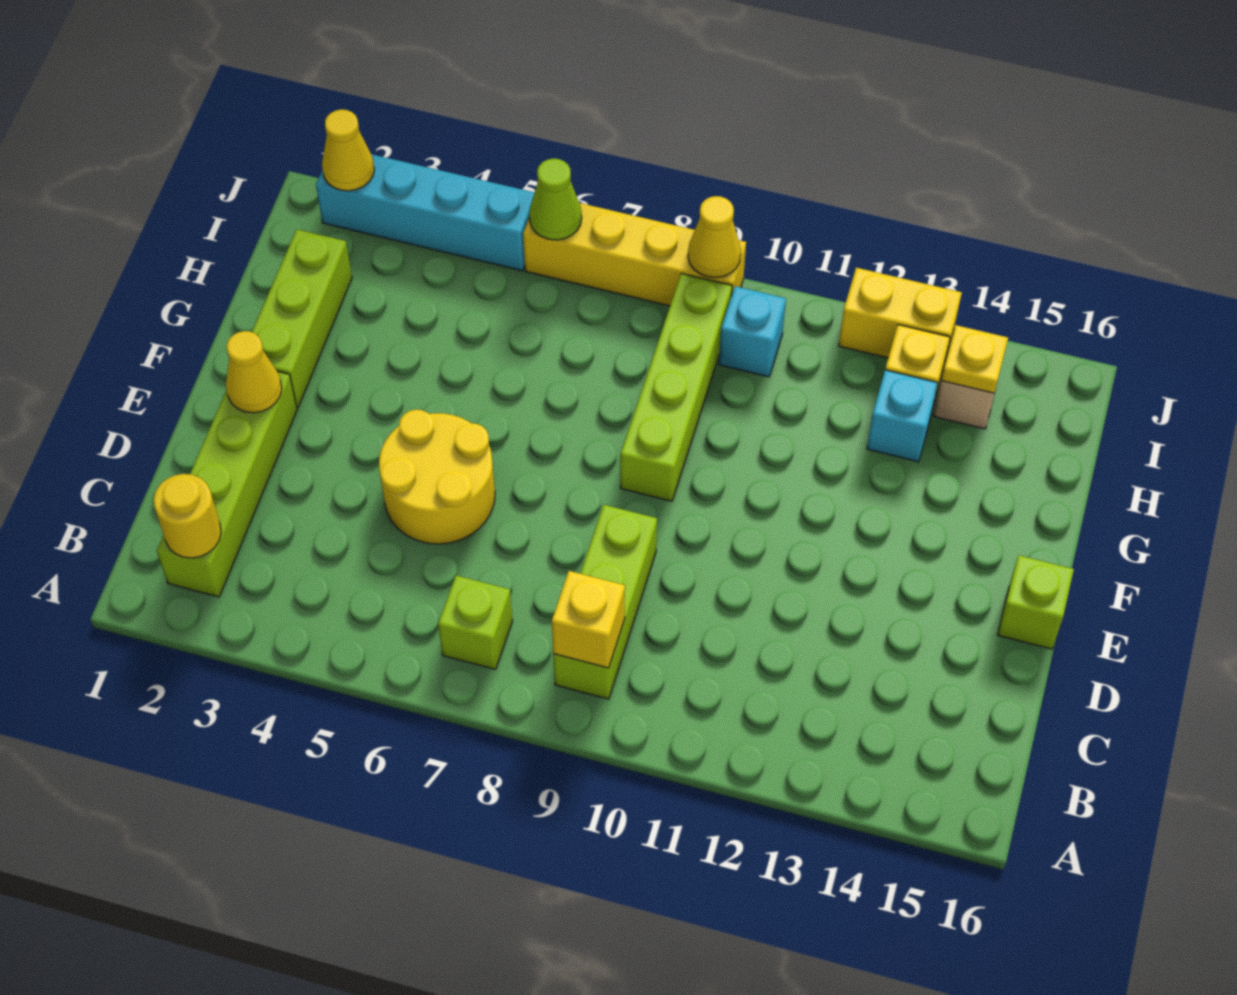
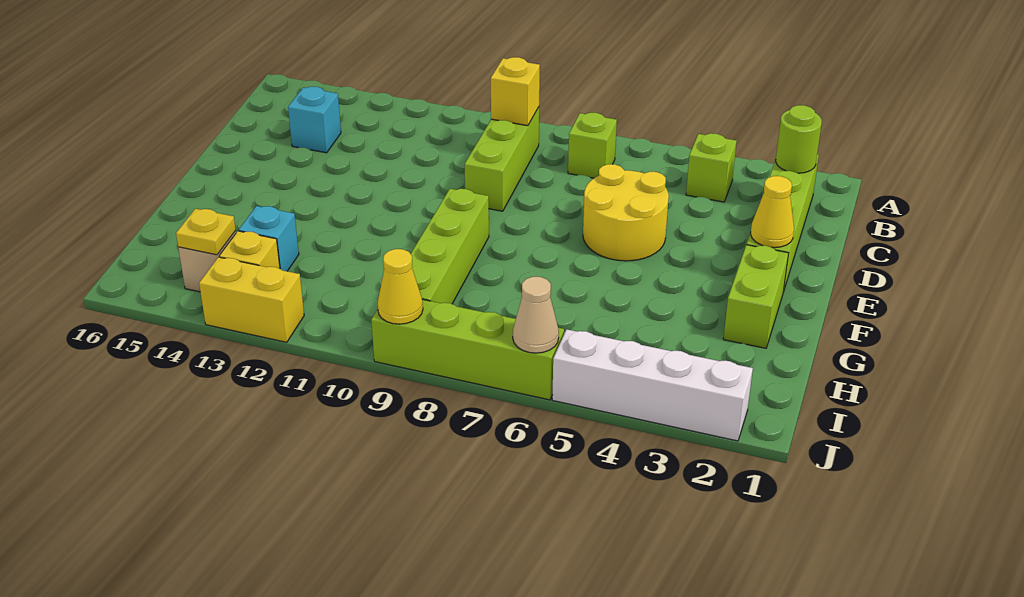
yellow round brick B2 level 2 -> lime round brick B2 level 2
lime brick E16 level 1 -> lime brick B4 level 1
lime brick F2:H2 level 1 -> lime brick F2:G2 level 1
cyan brick I10 level 1 -> cyan brick C14 level 1
cyan brick J2:J5 level 1 -> white brick J2:J5 level 1
yellow cone J2 level 2 -> none
yellow brick J6:J9 level 1 -> lime brick J6:J9 level 1
lime cone J6 level 2 -> tan cone J6 level 2

